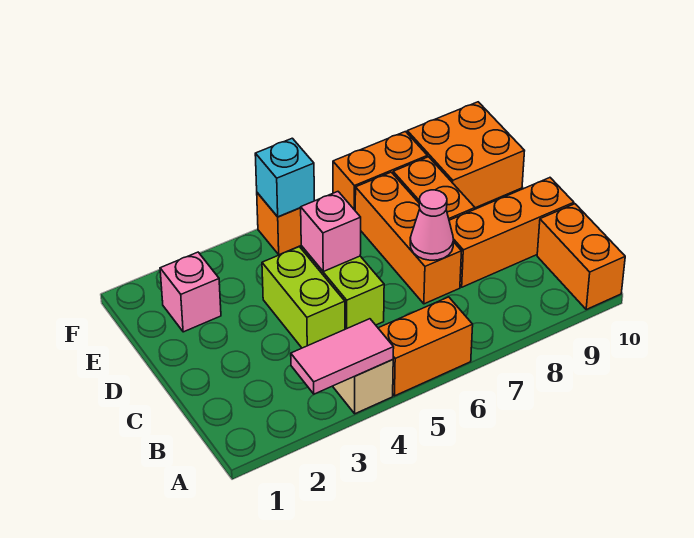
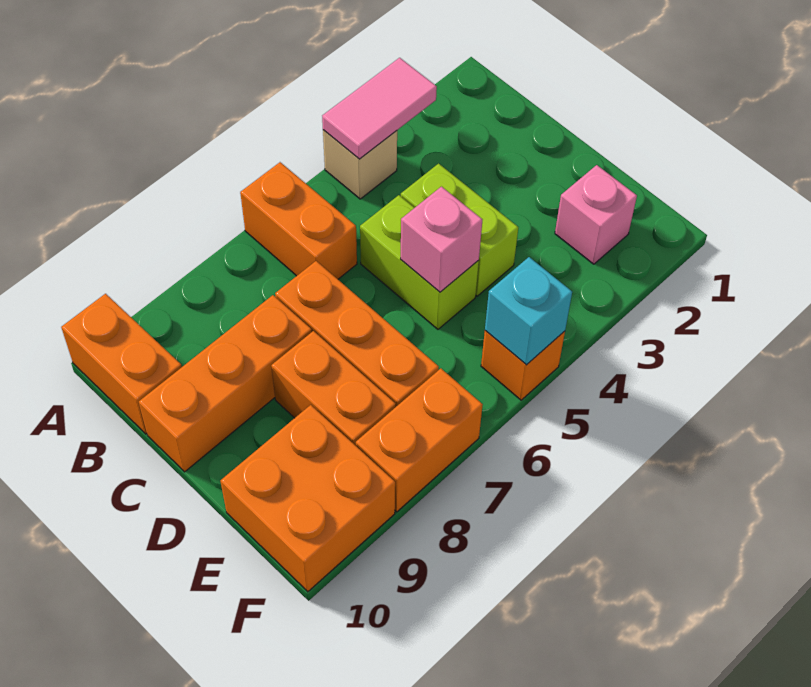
orange brick A5:A6 level 1 -> orange brick A6:B6 level 1
pink cone C7 level 2 -> none

